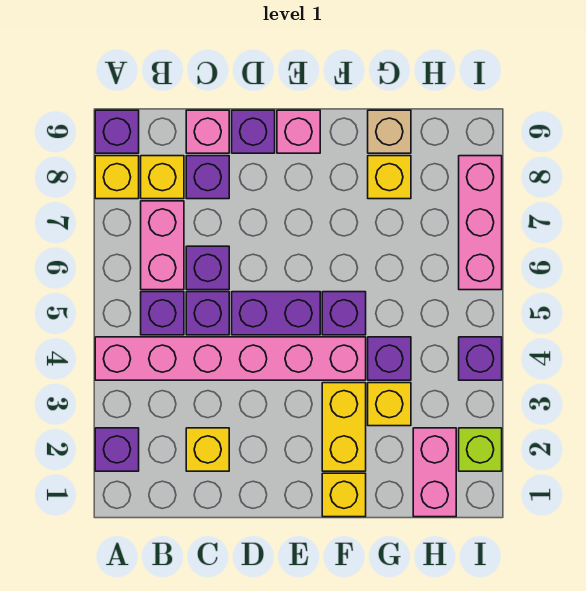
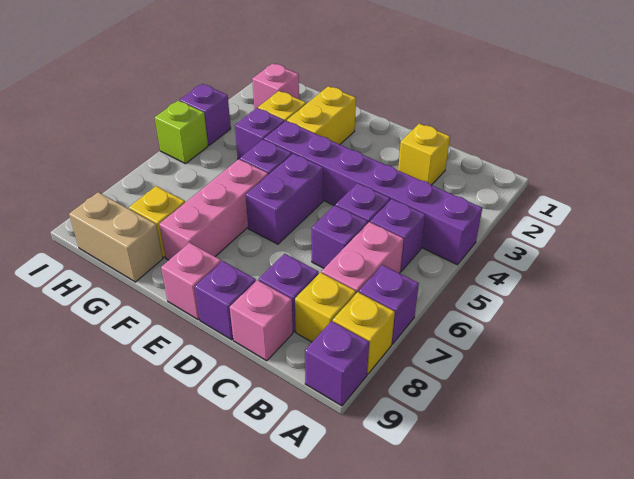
purple brick A2 level 1 -> purple brick A7 level 1
pink brick A4:F4 level 1 -> purple brick A4:F4 level 1
purple brick D5:E5 level 1 -> purple brick E5:E6 level 1
yellow brick F1 level 1 -> none
tan brick G9 level 1 -> tan brick G9:H9 level 1
pink brick H1:H2 level 1 -> pink brick H2 level 1
lime brick I2 level 1 -> lime brick I5 level 1
pink brick I6:I8 level 1 -> pink brick F6:F8 level 1

